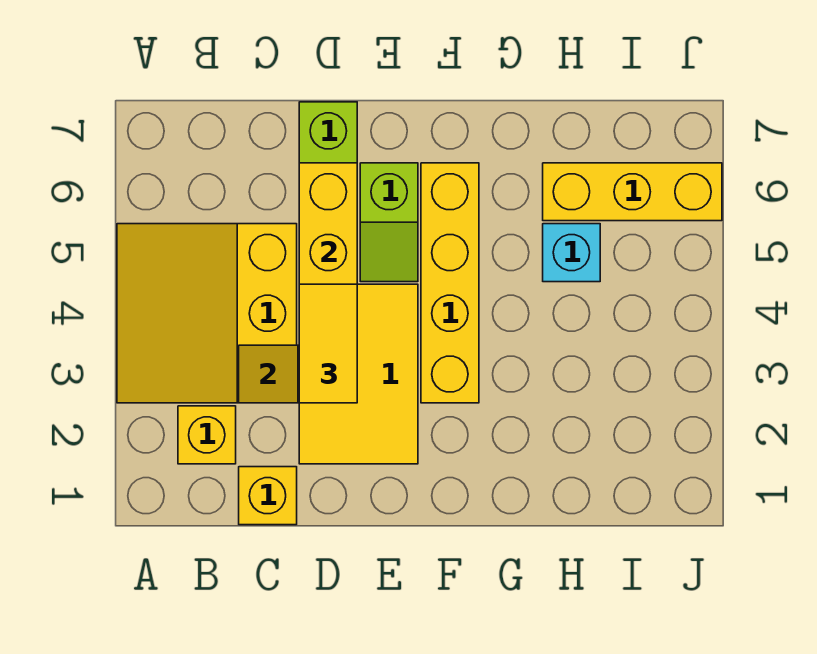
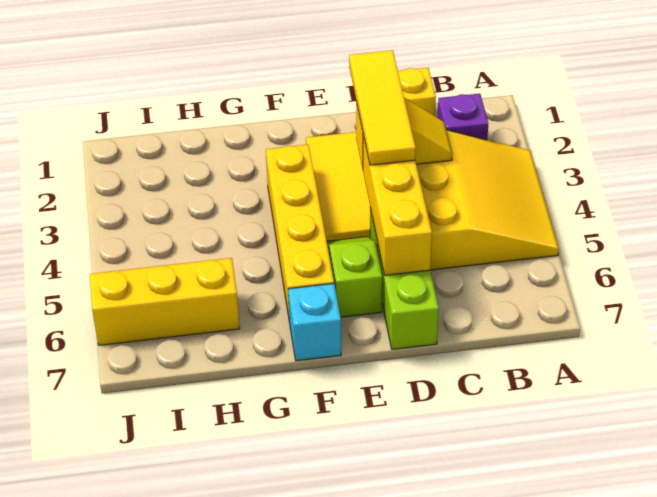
yellow brick B2 level 1 -> purple brick B2 level 1
yellow tile D3:D4 level 3 -> yellow tile D2:D4 level 3
cyan brick H5 level 1 -> cyan brick F7 level 1

